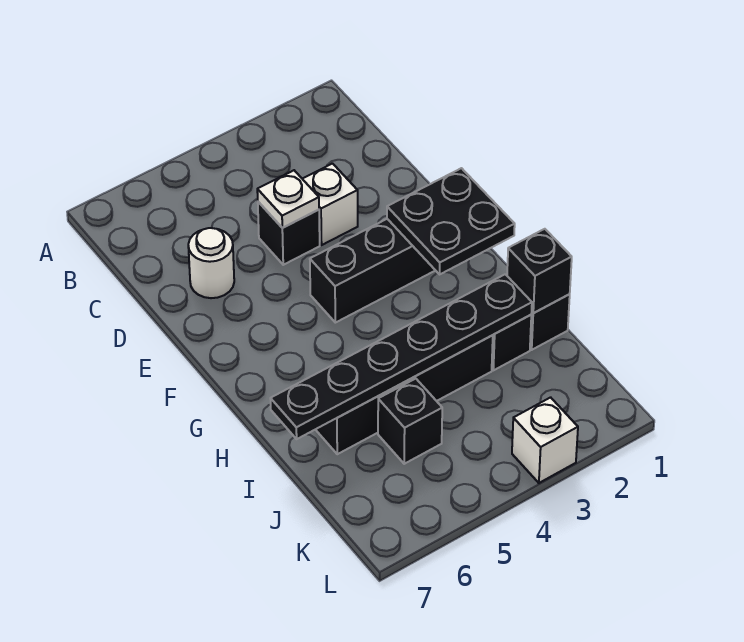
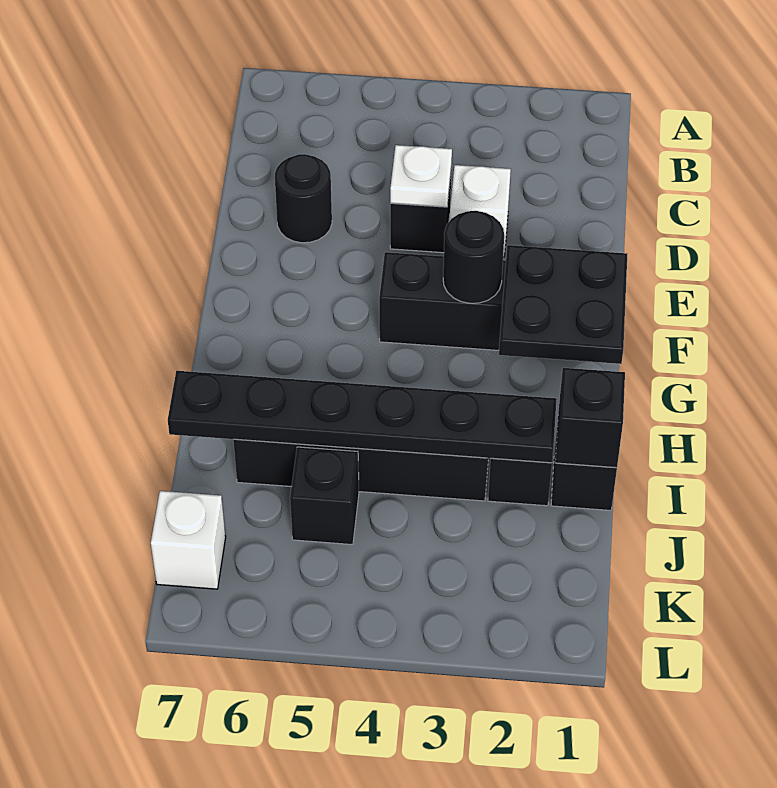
white round brick D6 level 1 -> black round brick D6 level 1
none -> black round brick F3 level 2
white brick L3 level 1 -> white brick K7 level 1

